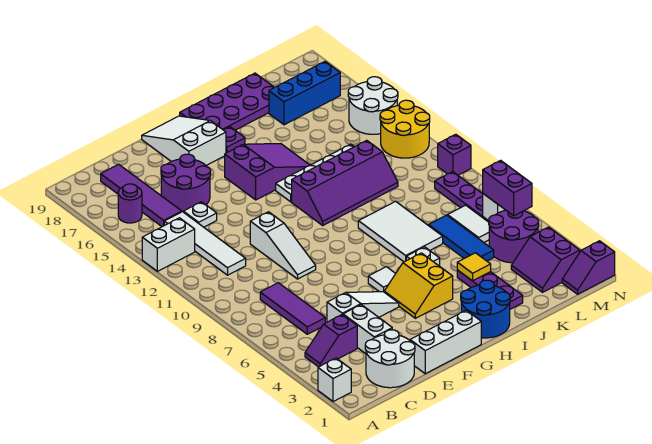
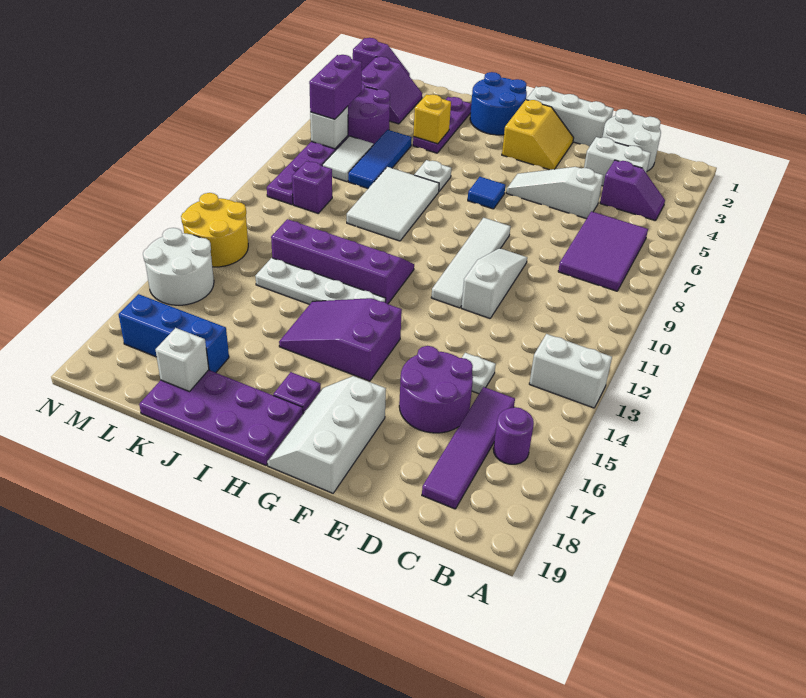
white brick A2 level 1 -> white brick K18 level 2
purple tile C6:C8 level 1 -> purple tile B6:C8 level 1
white tile C11:C14 level 1 -> white tile F8:F11 level 1
white brick D3:D4 level 1 -> white brick C3:D3 level 1
white slope F17:G19 level 1 top 17 -> white slope F17:G19 level 1 top F
yellow slope G4:H5 level 1 top H -> yellow slope F2:G3 level 1 top G
white tile G6 level 1 -> blue tile G6 level 1
yellow tile J4 level 2 -> yellow brick J4 level 2
purple brick N10 level 1 -> purple brick L9 level 1

